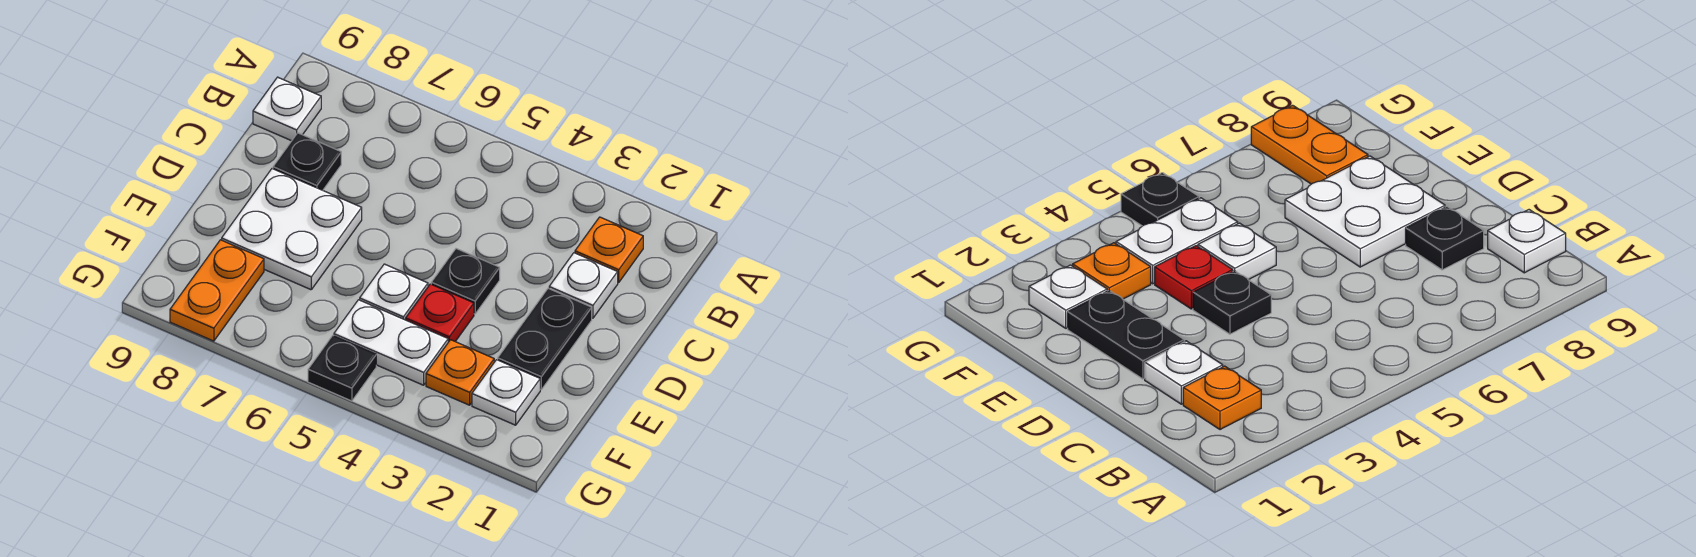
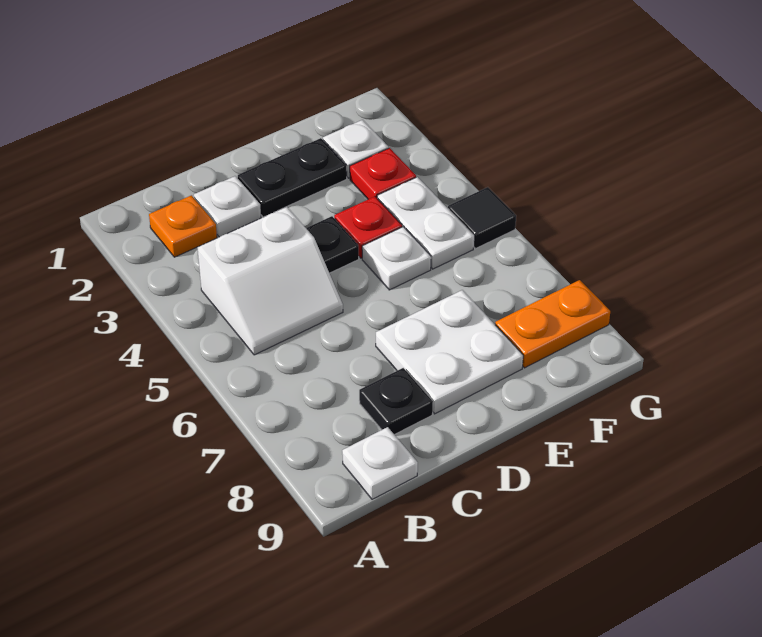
none -> white slope B4:C5 level 1 top 4
orange plate F3 level 1 -> red plate F3 level 1
black plate G5 level 1 -> black tile G5 level 1

